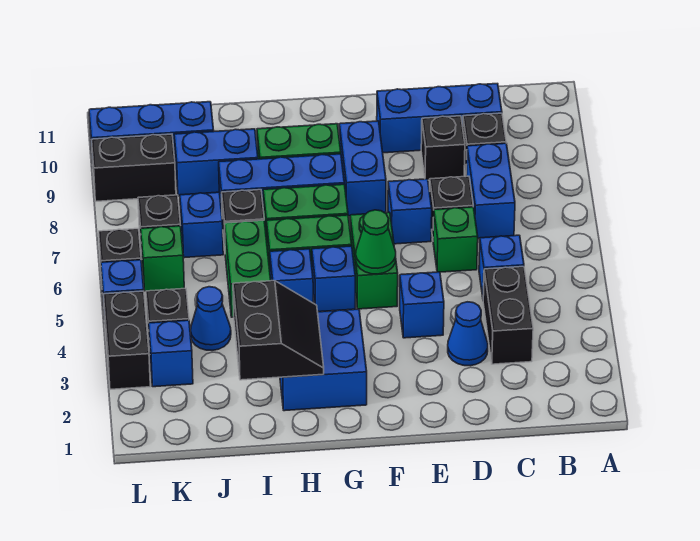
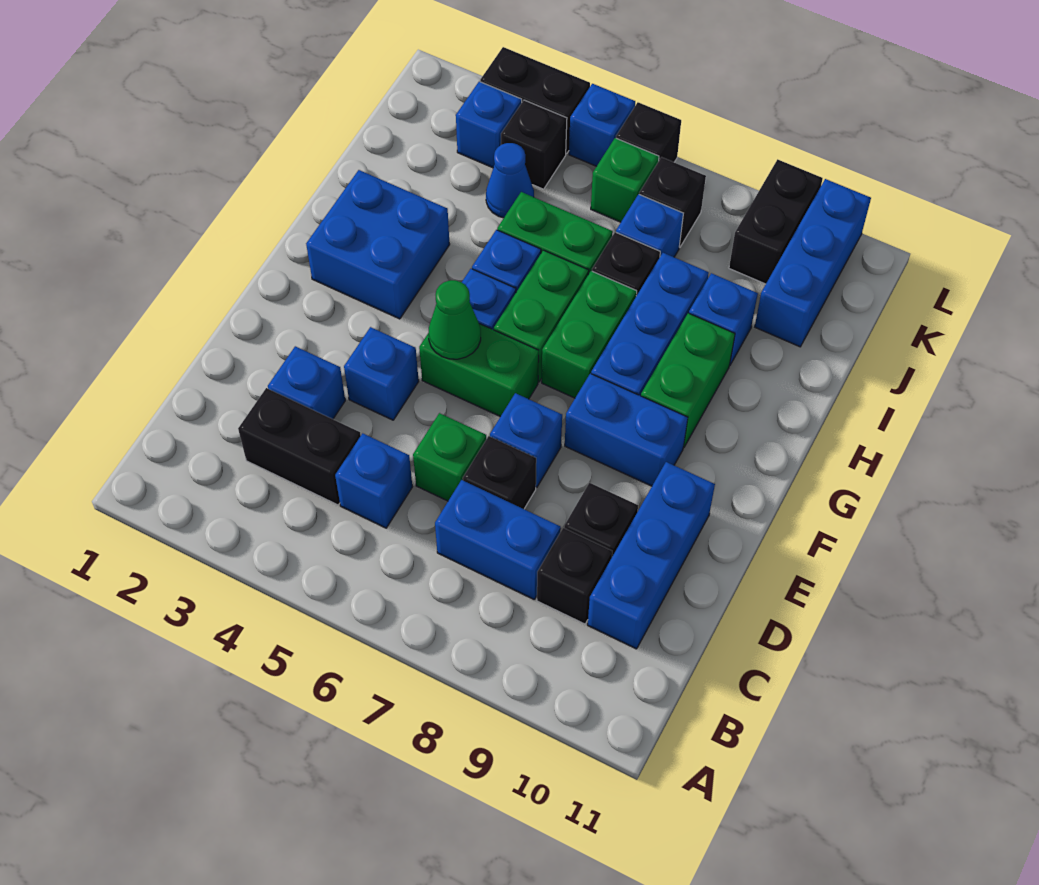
blue cone D3 level 1 -> blue brick D3 level 1
black slope H2:I3 level 2 top I -> none
blue brick I9:J9 level 1 -> blue brick I9 level 1

